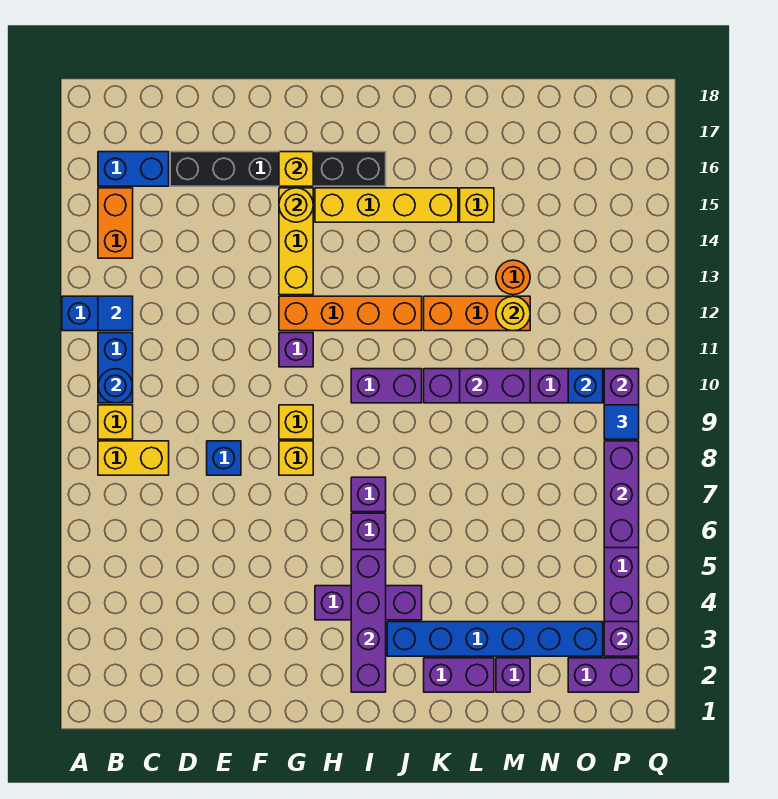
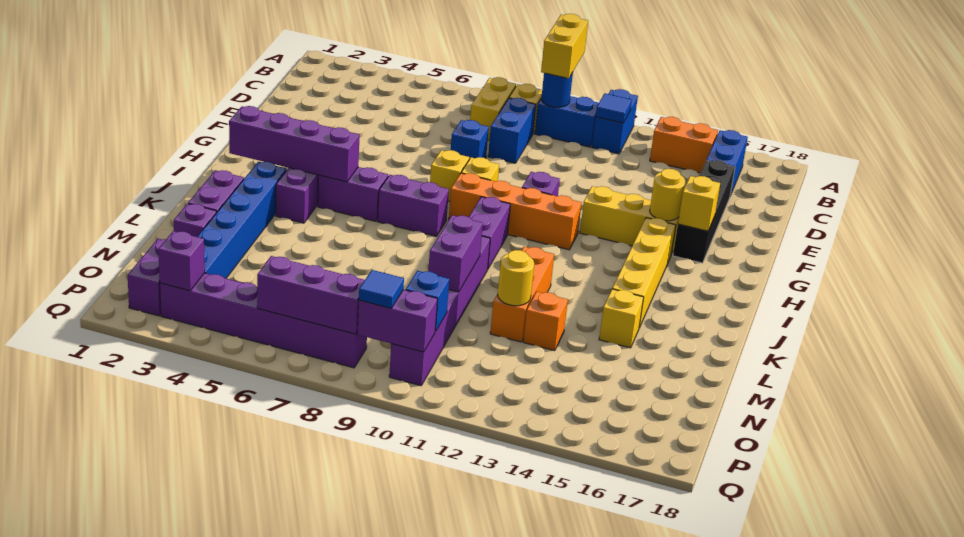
none -> yellow brick A10:B10 level 3
none -> blue brick C9:D9 level 1
black brick D16:I16 level 1 -> black brick D16:G16 level 1
orange brick G12:J12 level 1 -> orange brick H9:H12 level 1
purple brick I7 level 1 -> purple brick I7:I8 level 1
orange round brick M13 level 1 -> orange brick M13 level 1

